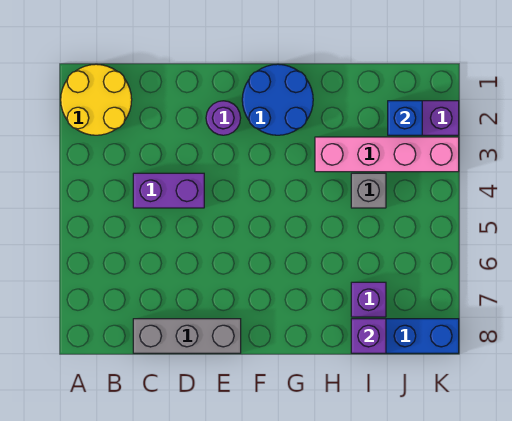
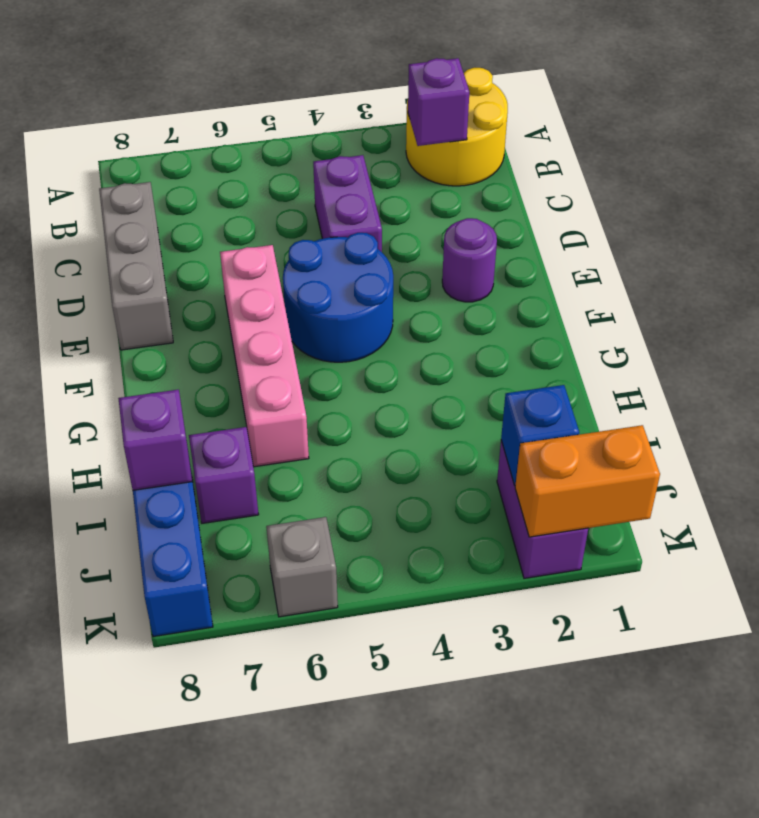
none -> purple brick B2 level 2
blue round brick F1:G2 level 1 -> blue round brick E4:F5 level 1
pink brick H3:K3 level 1 -> pink brick E6:H6 level 1
grey brick I4 level 1 -> grey brick K6 level 1
none -> orange brick K1:K2 level 2

